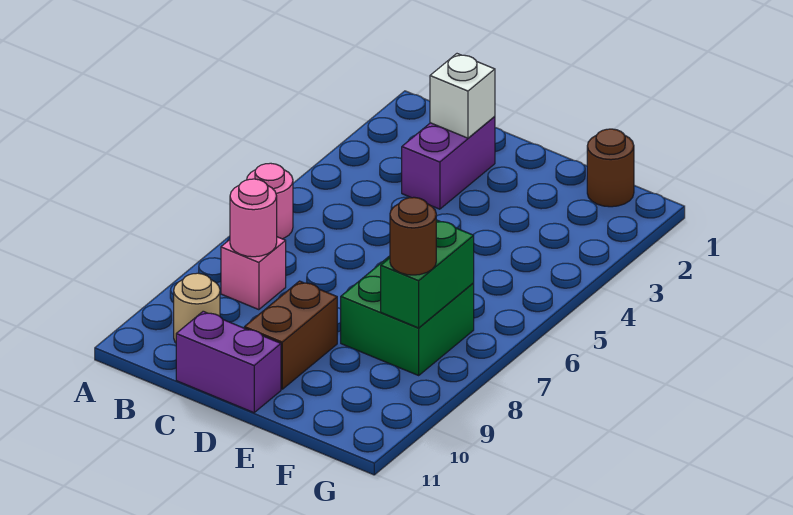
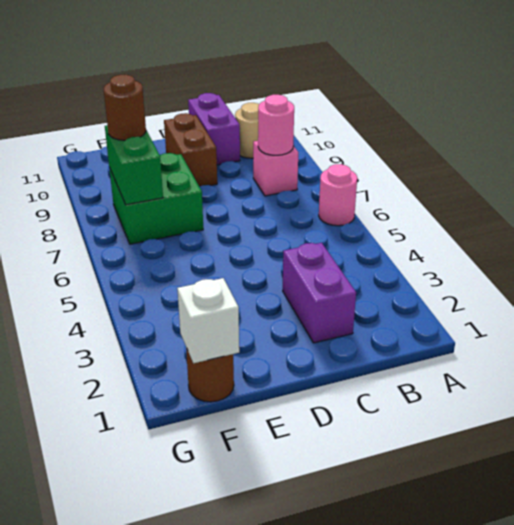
white brick C2 level 2 -> white brick F1 level 2
purple brick C11:D11 level 1 -> purple brick C10:C11 level 1

